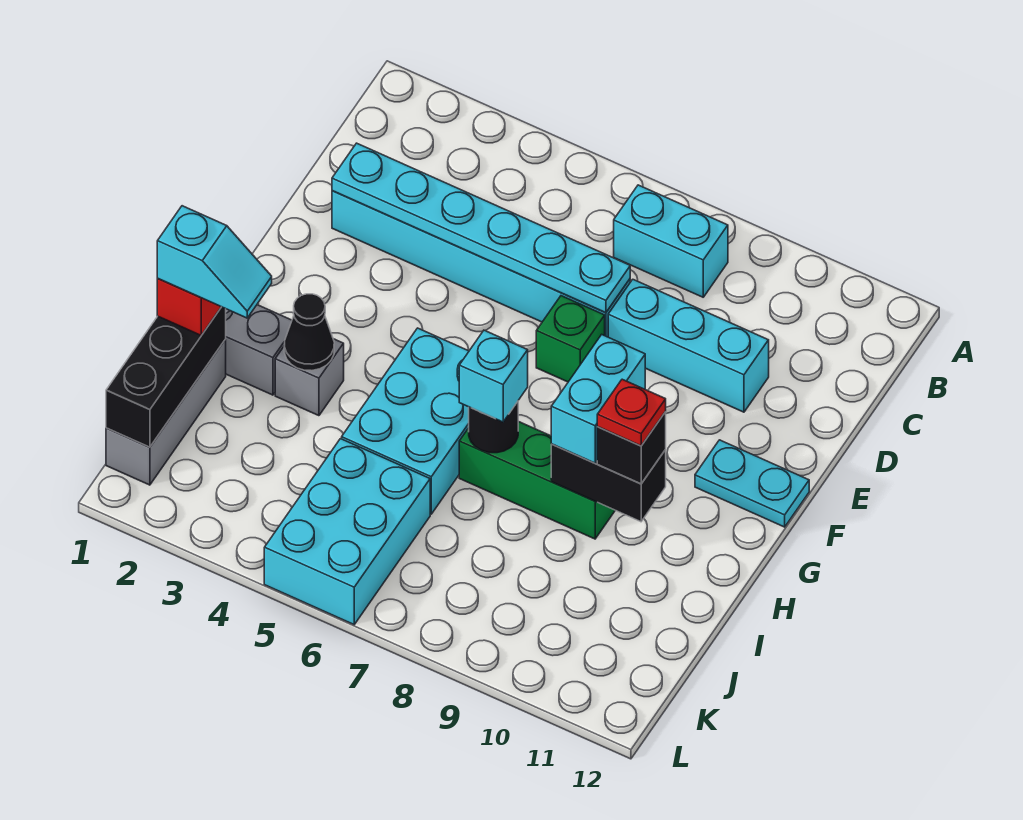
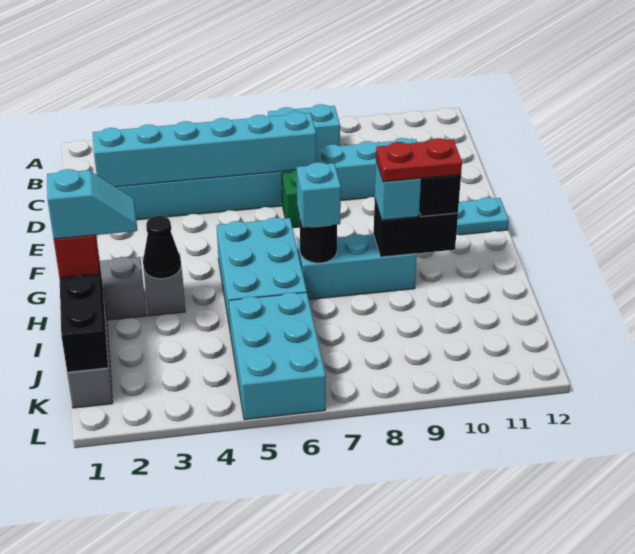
cyan plate D2:D7 level 2 -> cyan brick D2:D7 level 2
cyan brick G9:H9 level 3 -> cyan brick H9 level 3
green brick H7:H9 level 1 -> cyan brick H7:H9 level 1
red plate H10 level 4 -> red plate H9:H10 level 4

